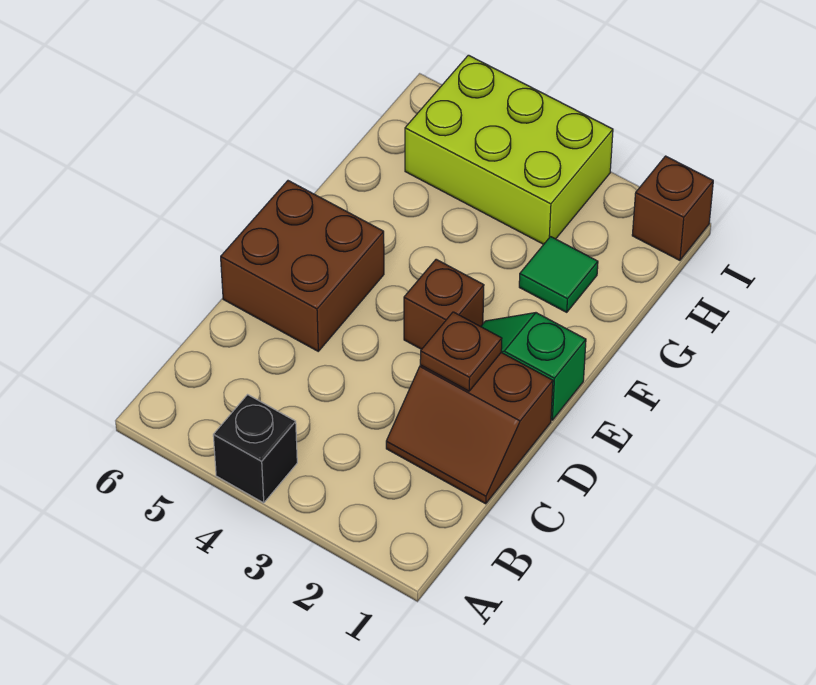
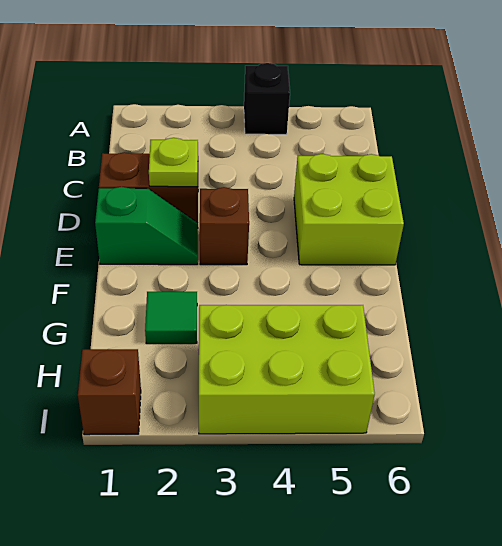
brown plate D2 level 2 -> lime plate D2 level 2
brown brick D5:E6 level 1 -> lime brick D5:E6 level 1

